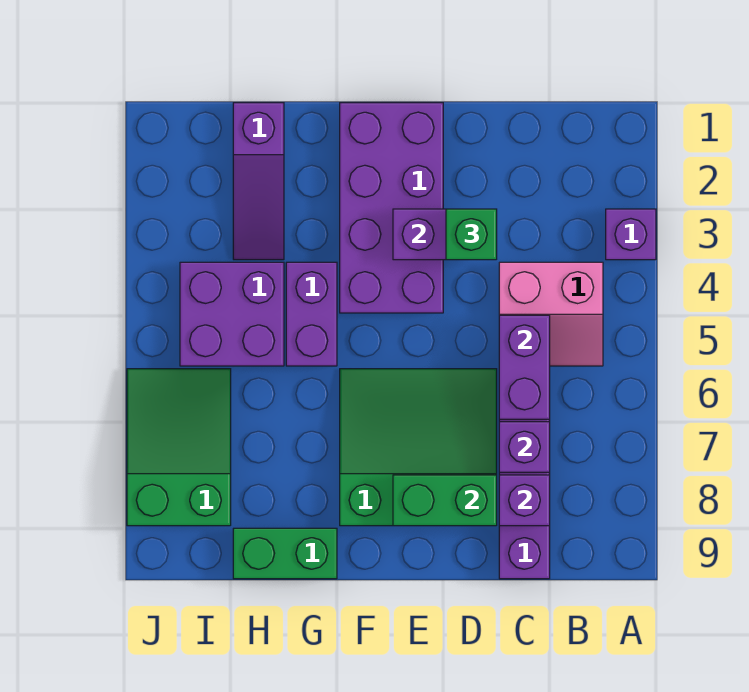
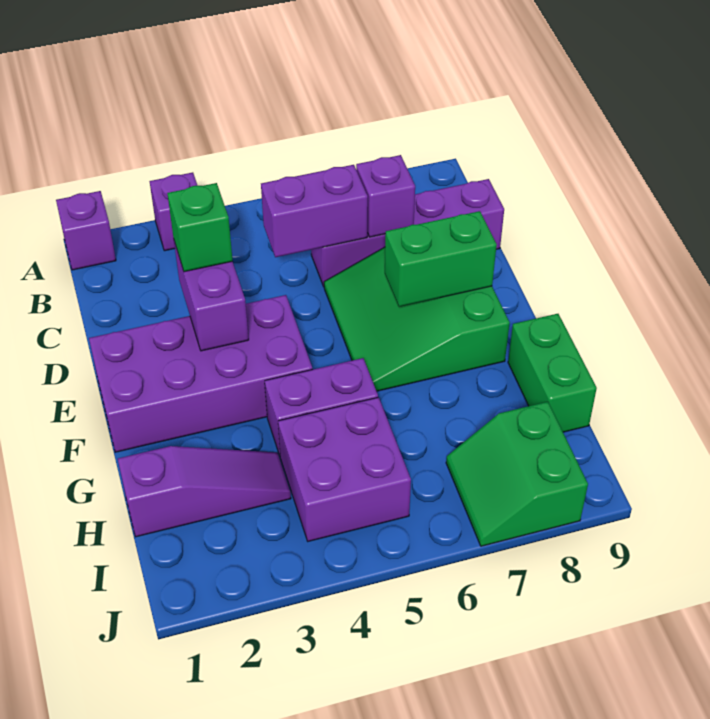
pink slope B4:C5 level 1 top 4 -> none
purple brick C8 level 2 -> purple brick A1 level 1
green brick D8:E8 level 2 -> green brick E7:E8 level 2
green slope I6:J8 level 1 top 8 -> green slope I7:J8 level 1 top 8

